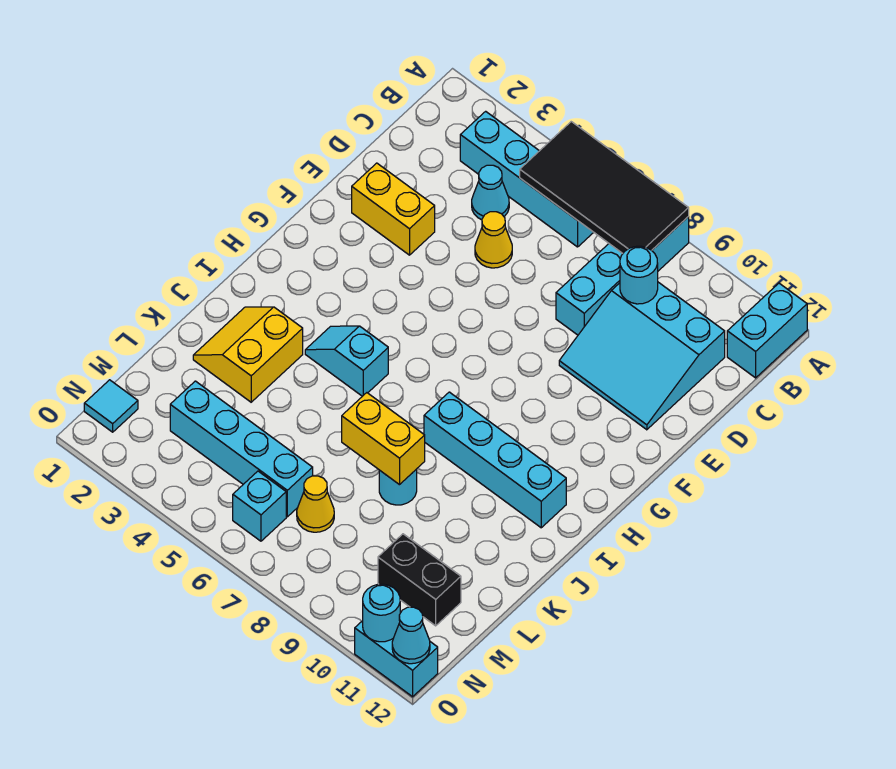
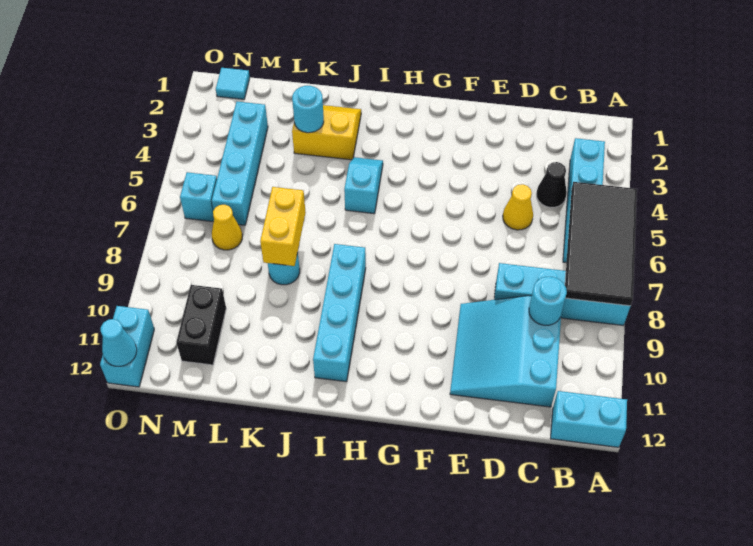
cyan cone C4 level 1 -> black cone C4 level 1
yellow brick E2:E3 level 1 -> none
cyan round brick O11 level 2 -> cyan round brick K3 level 2

